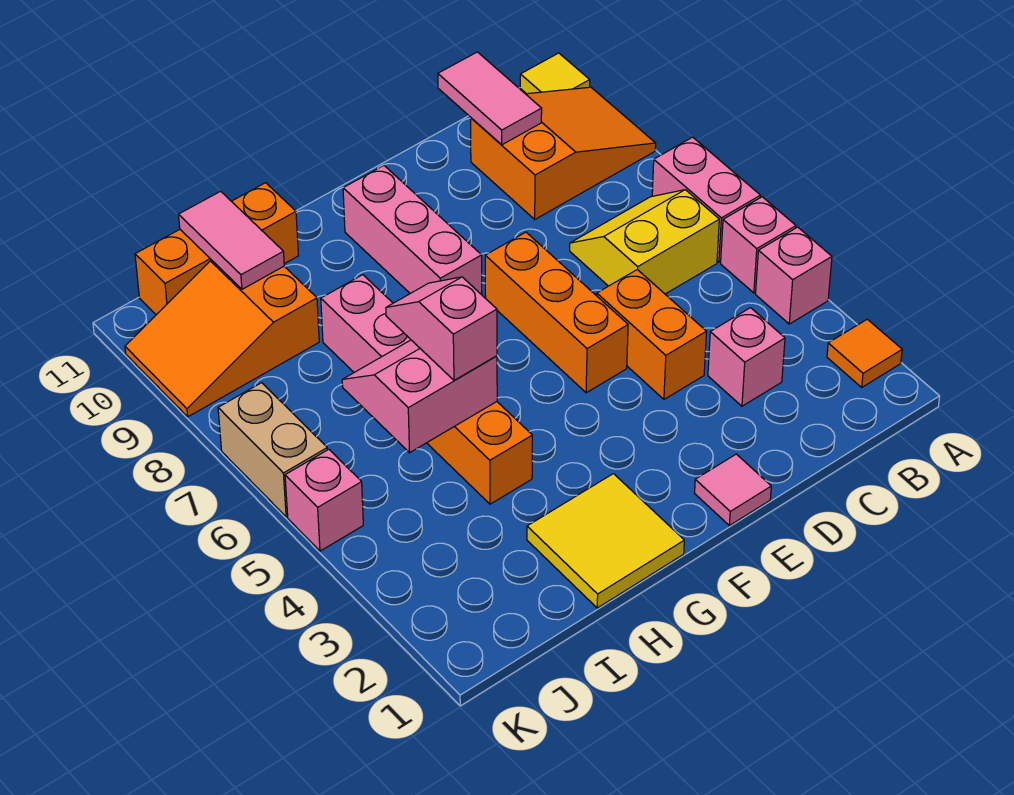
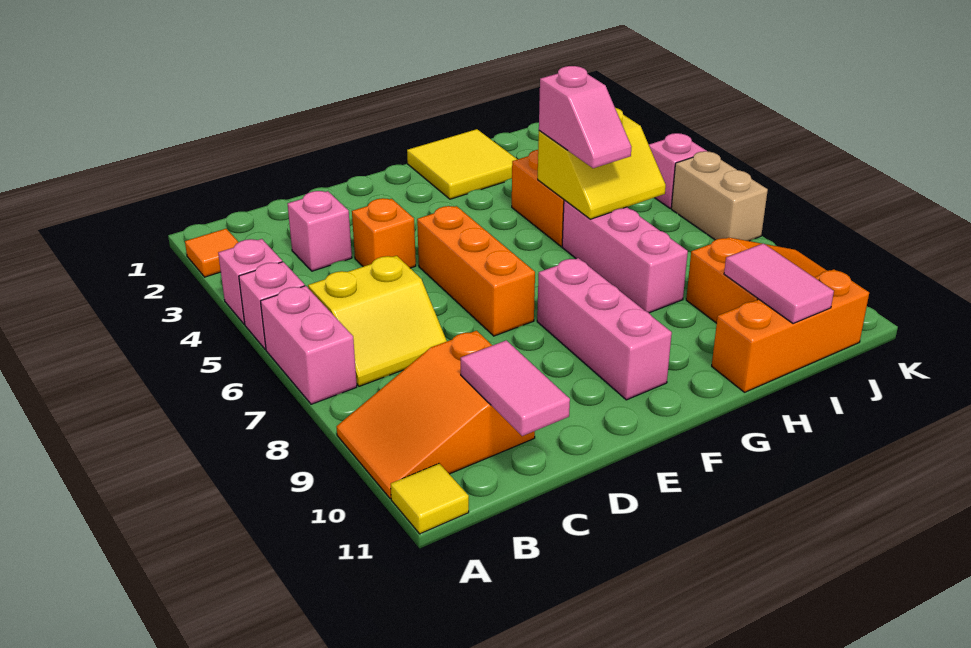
orange brick D4:D5 level 1 -> orange brick D4 level 1
pink tile E1 level 1 -> none
pink slope H5:I6 level 2 top 5 -> yellow slope H5:I6 level 2 top 5

